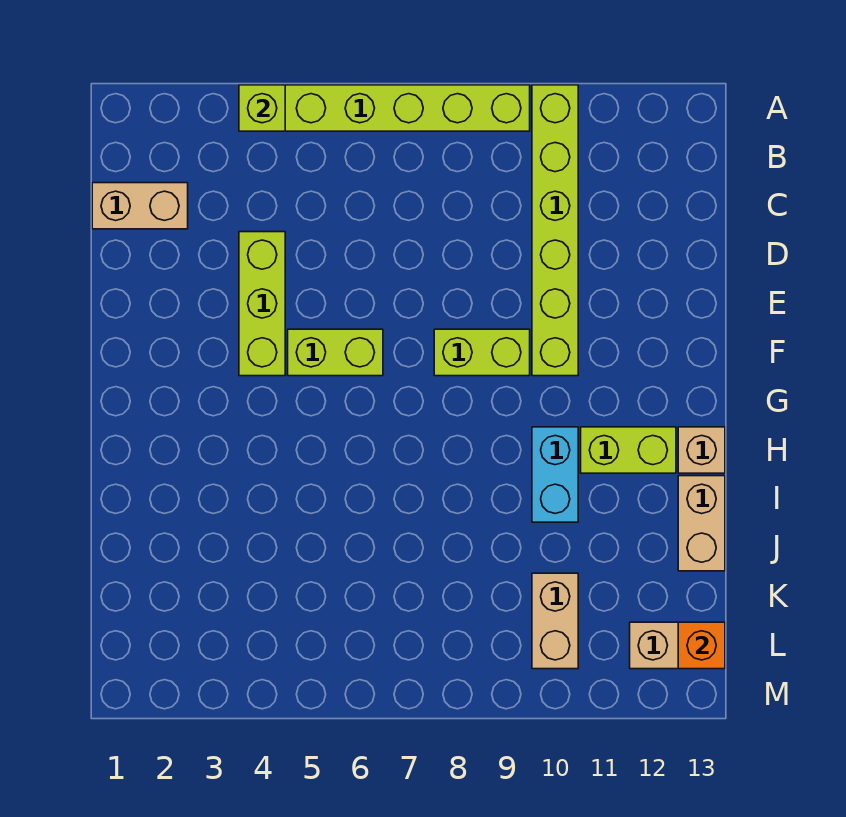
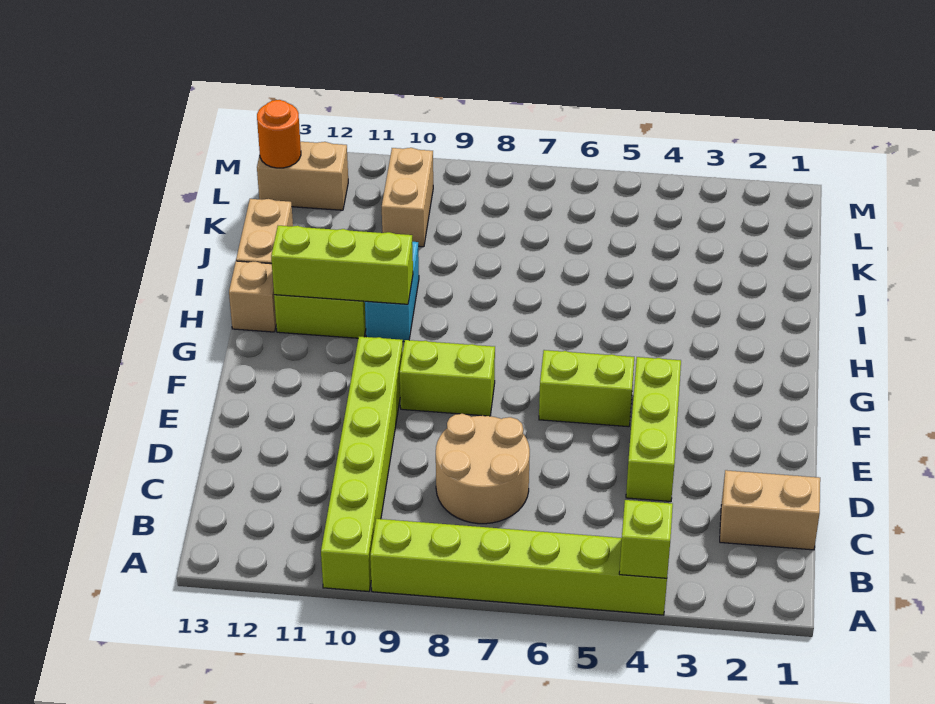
none -> tan round brick C7:D8 level 1
none -> lime brick H10:H12 level 2
orange brick L13 level 2 -> orange round brick L13 level 2

